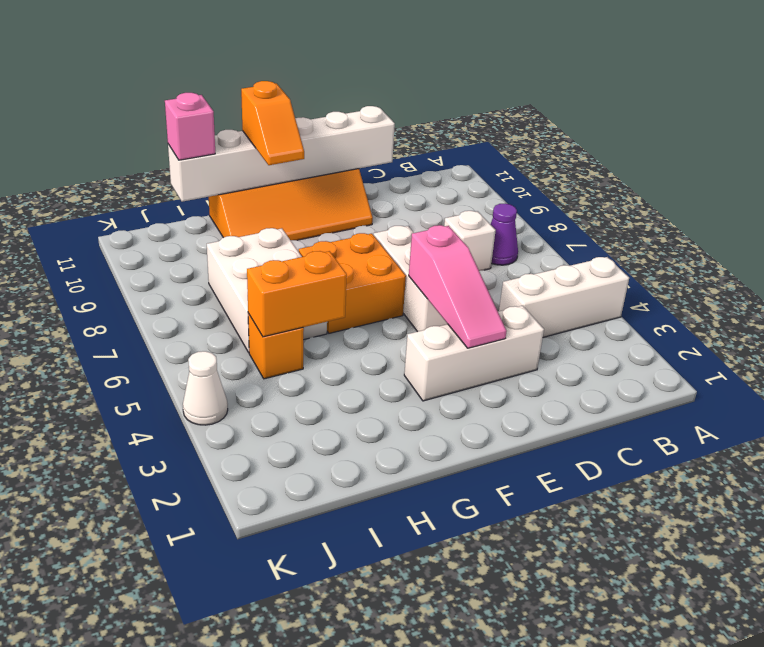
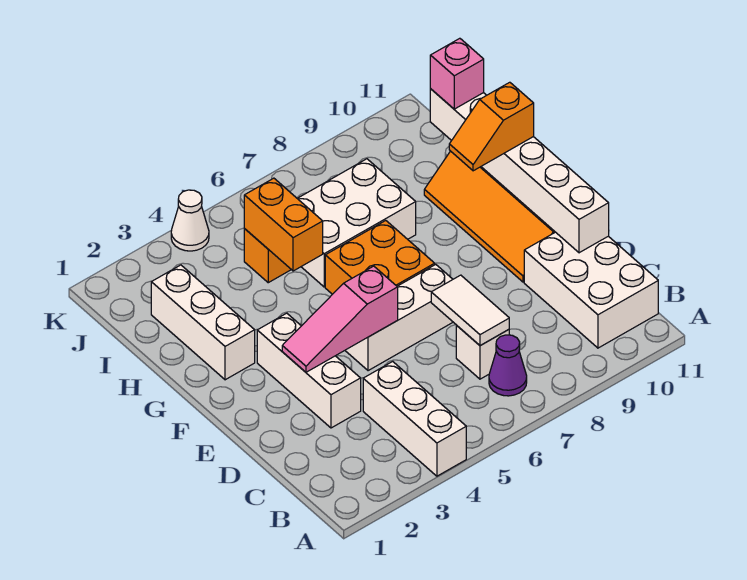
none -> white brick B10:D11 level 1
none -> white tile C7:D7 level 2
none -> white brick G2:I2 level 1

